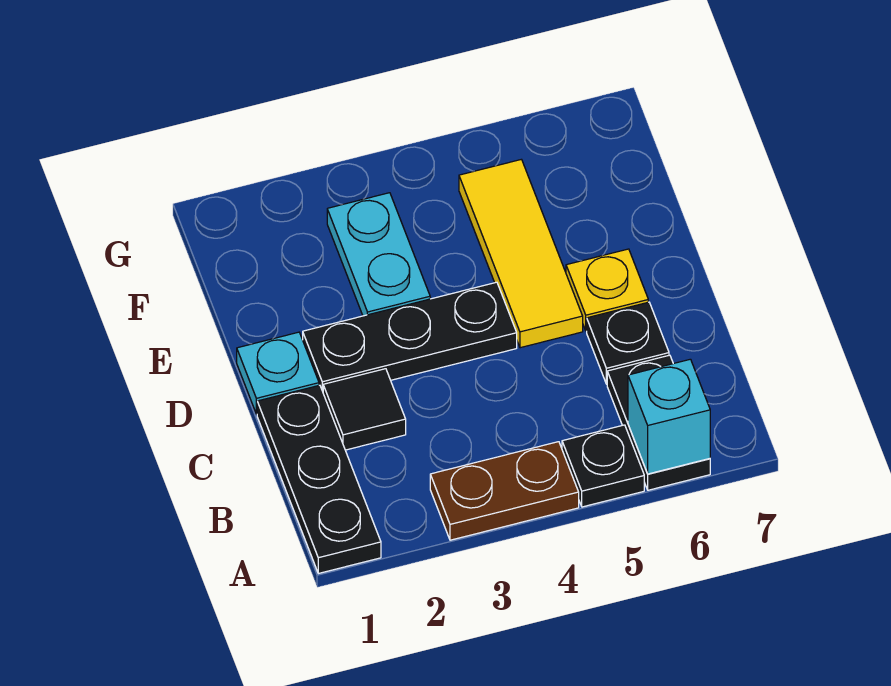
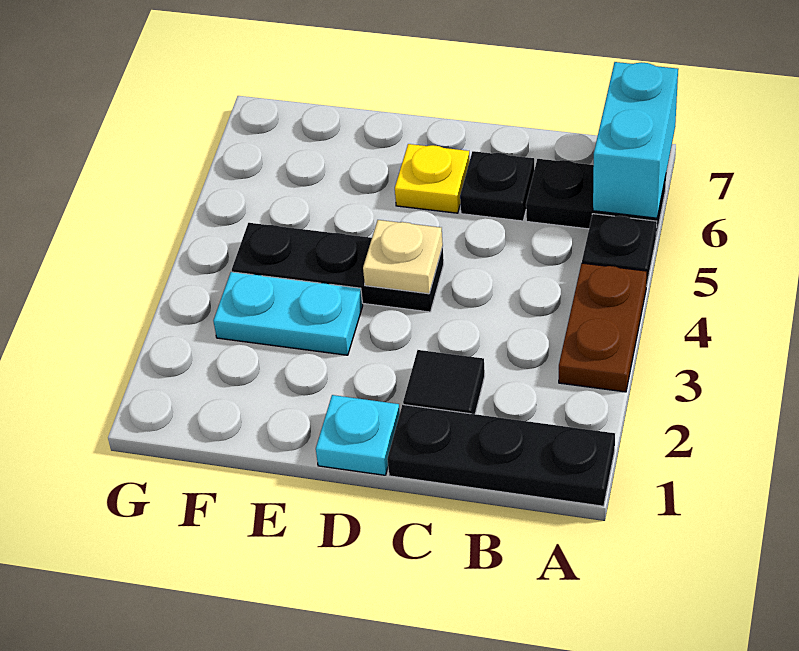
cyan brick A6 level 2 -> cyan brick A6:A7 level 2
black plate D2:D4 level 1 -> black plate D4:F4 level 1
none -> tan plate D4 level 2
yellow tile D5:F5 level 1 -> none

